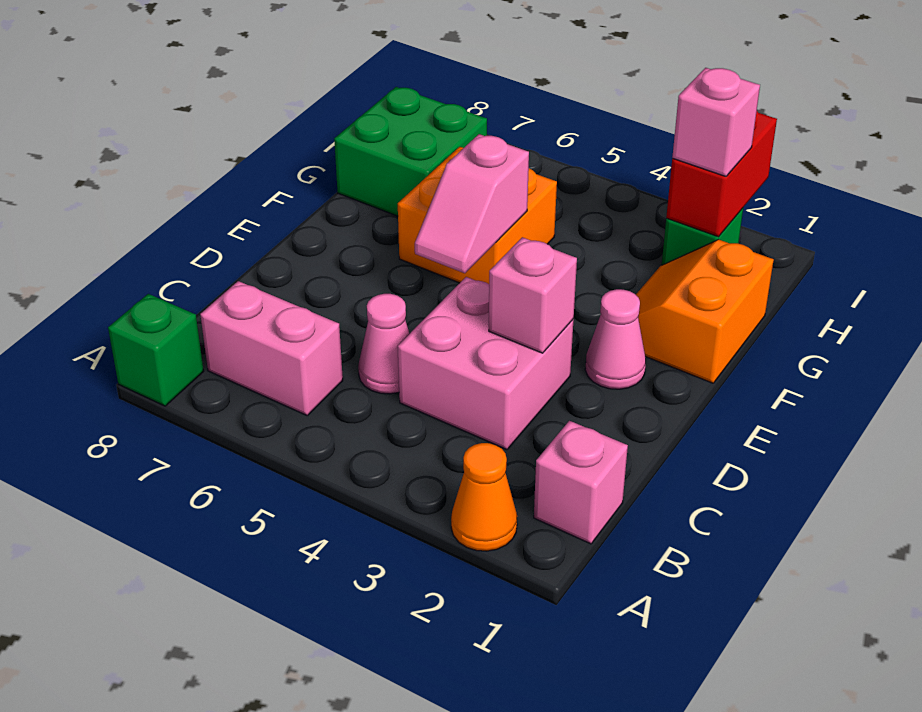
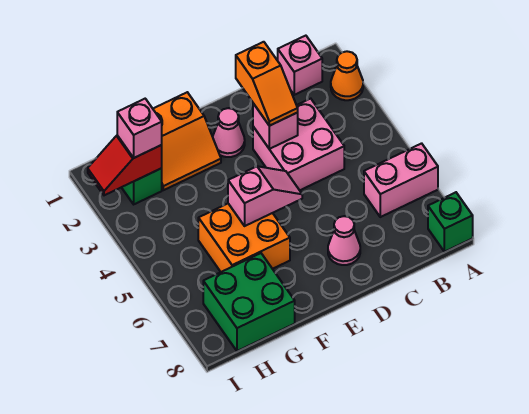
pink brick B6:B7 level 1 -> pink brick A6:B6 level 1
pink cone C5 level 1 -> pink cone D7 level 1
none -> orange slope D2:D3 level 3 top 2
red brick H2:I2 level 2 -> red slope H2:I2 level 2 top H

